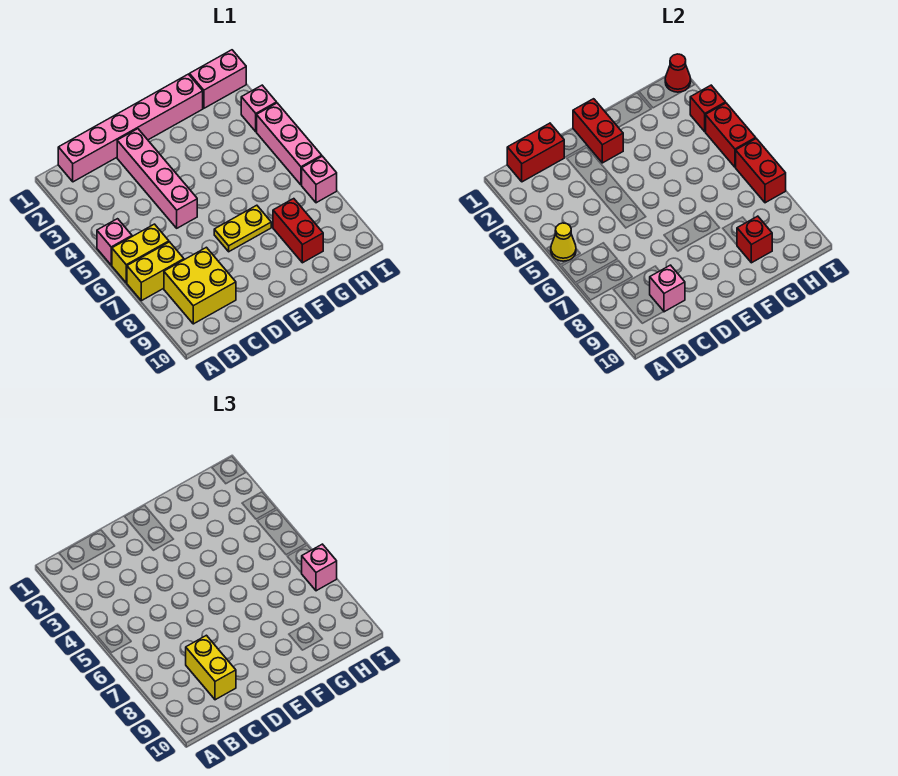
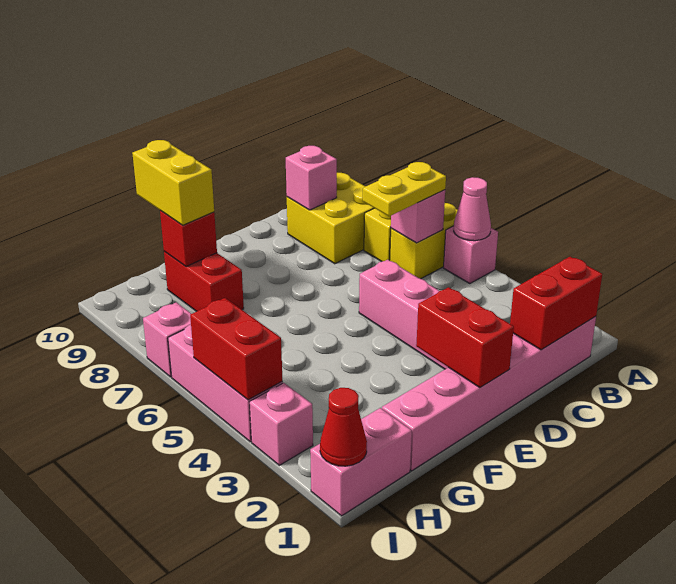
yellow cone A5 level 2 -> pink cone A5 level 2
yellow brick C8:C9 level 3 -> yellow brick G9:G10 level 3
yellow plate E7:F7 level 1 -> yellow plate B6:C6 level 3
red brick I3 level 2 -> none
red brick I6:I7 level 2 -> none
pink brick I7 level 3 -> pink brick B6 level 2

